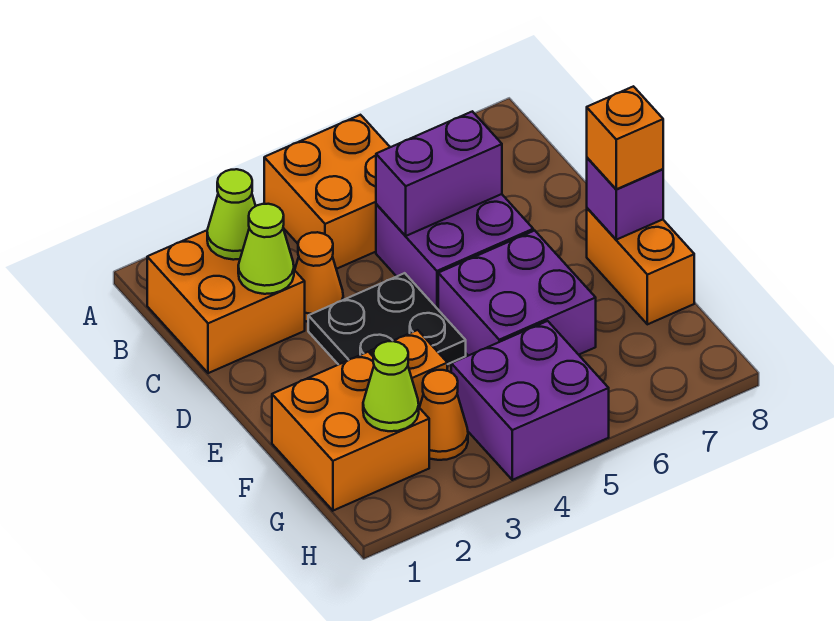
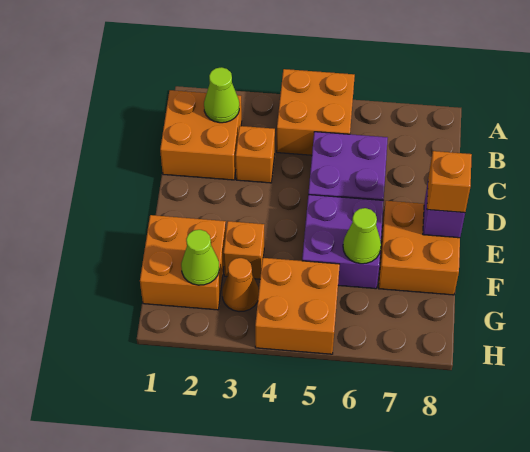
lime cone C2 level 2 -> lime cone F6 level 2
orange cone C3 level 1 -> orange brick C3 level 1
purple brick C5:C6 level 2 -> none
black plate D3:E4 level 1 -> none
orange brick E8:F8 level 1 -> orange brick E7:F8 level 1
purple brick G4:H5 level 1 -> orange brick G4:H5 level 1

